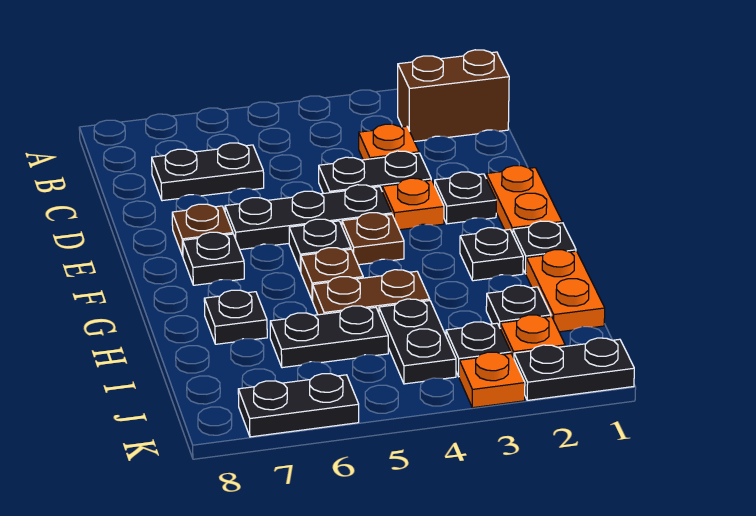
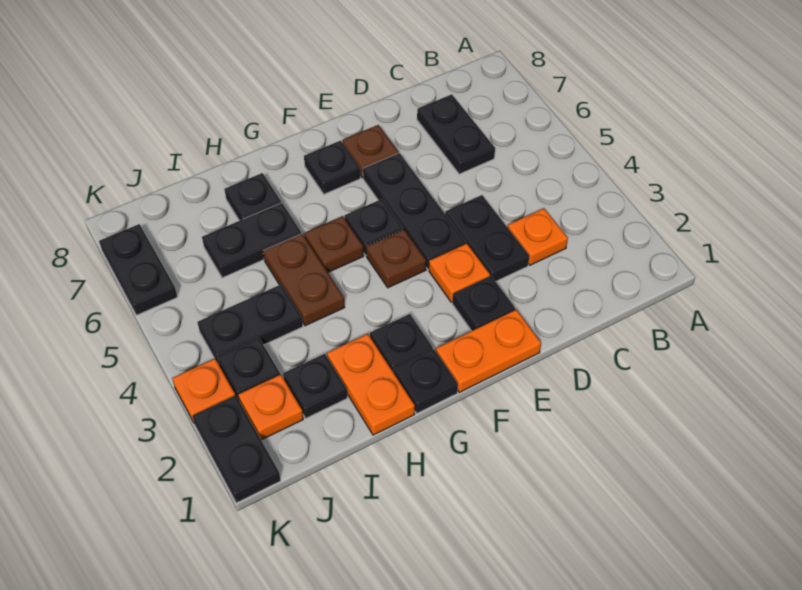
brown brick B1:B2 level 1 -> none
orange plate H1:I1 level 1 -> orange plate H1:H2 level 1
black plate I5:I6 level 1 -> black plate H6:I6 level 1

